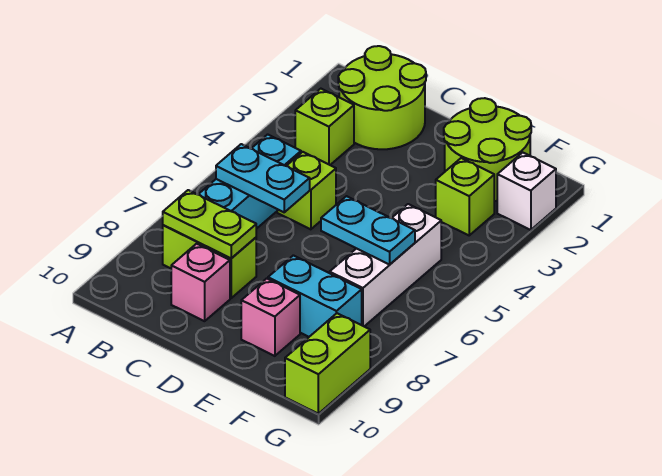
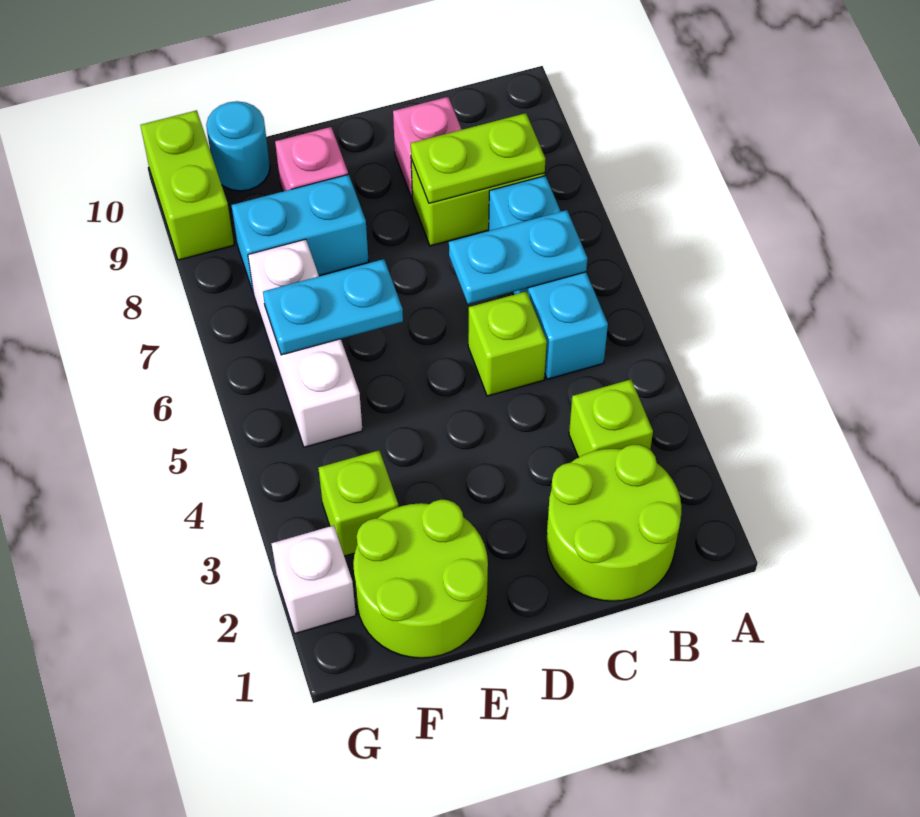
none -> cyan round brick F10 level 1

